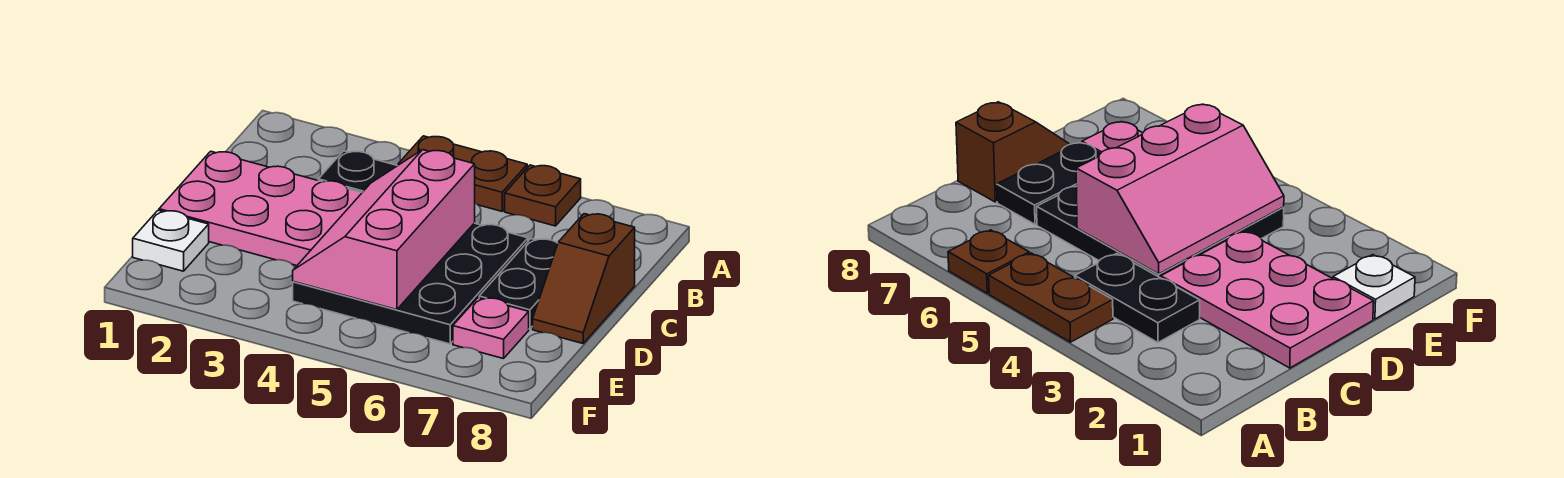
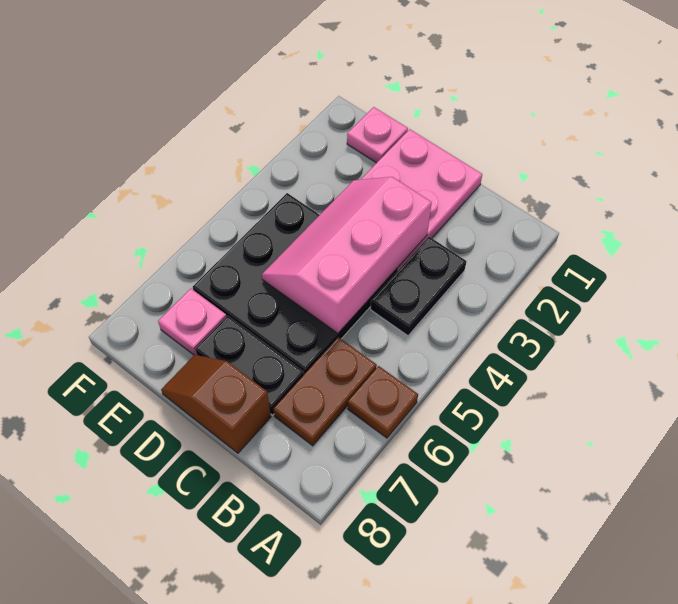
brown plate A4:A5 level 1 -> brown plate B6:B7 level 1
pink slope C4:E5 level 2 top 5 -> pink slope C3:D5 level 2 top C
white plate E1 level 1 -> pink plate E1 level 1

